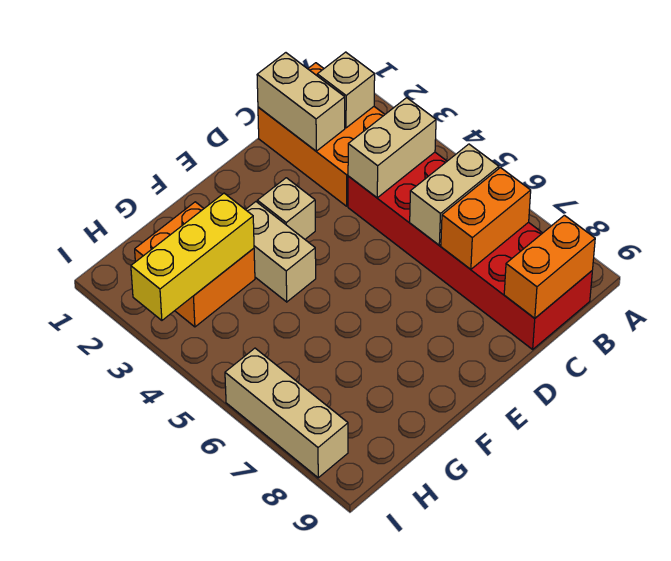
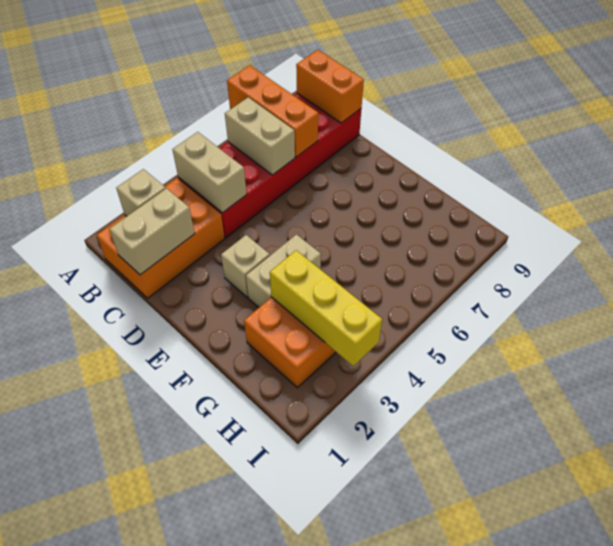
orange brick B7:C7 level 2 -> orange brick A7:C7 level 2
tan brick I6:I8 level 1 -> none

